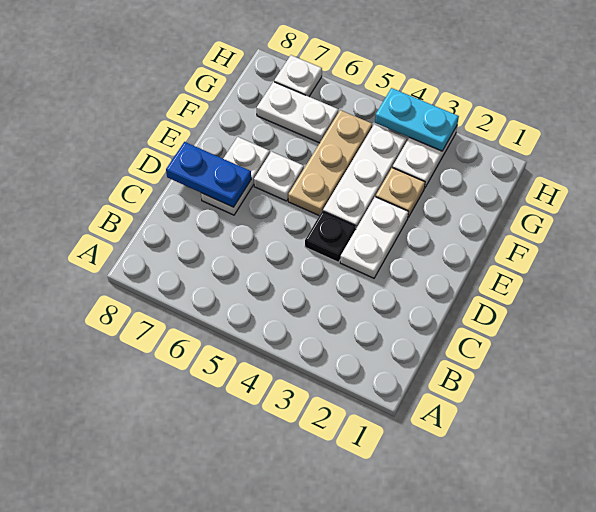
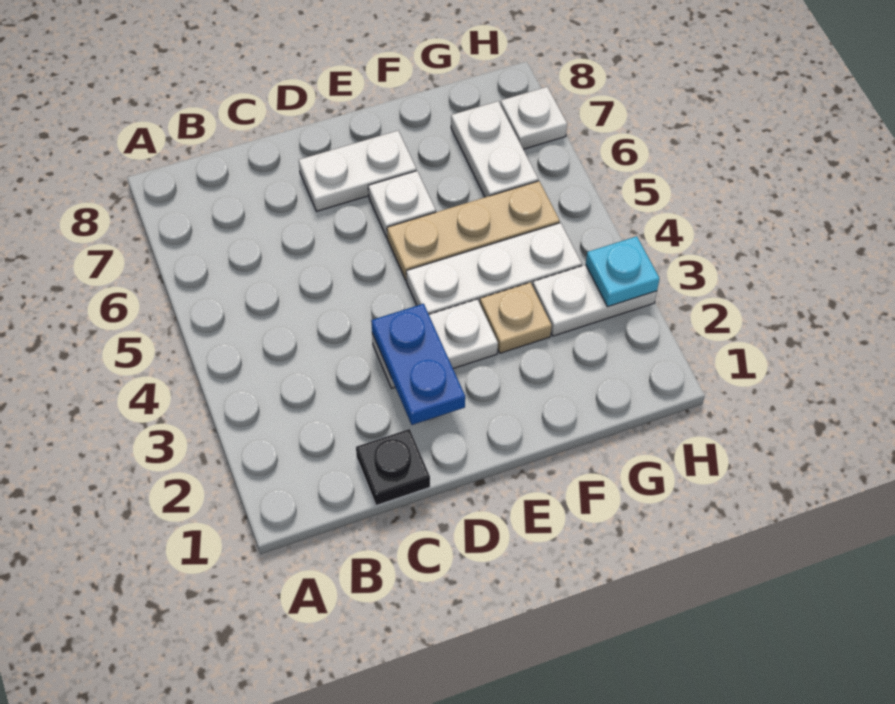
black plate D4 level 1 -> black plate C1 level 1
blue plate D7:D8 level 2 -> blue plate D2:D3 level 2
cyan plate H3:H4 level 2 -> cyan plate H3 level 2

